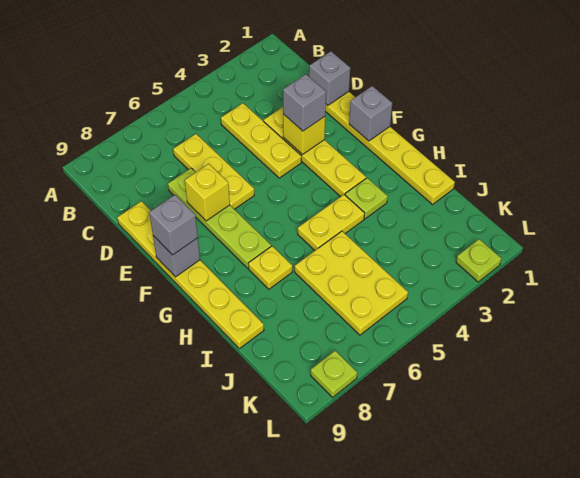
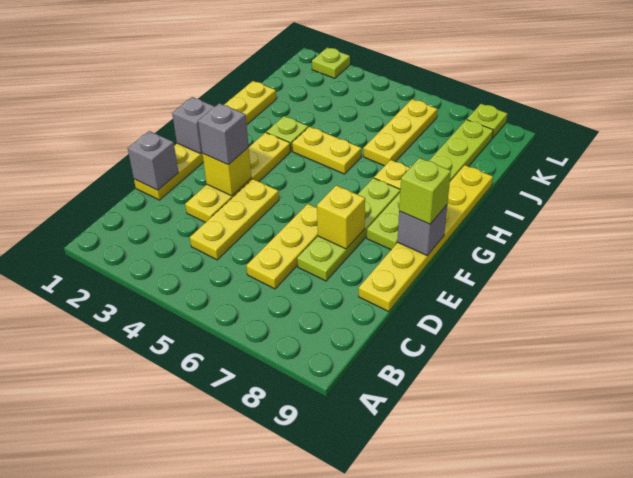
none -> lime plate F8:K8 level 1
grey brick F9 level 3 -> lime brick F9 level 3
yellow plate I5:K6 level 1 -> yellow plate I6:K6 level 1

